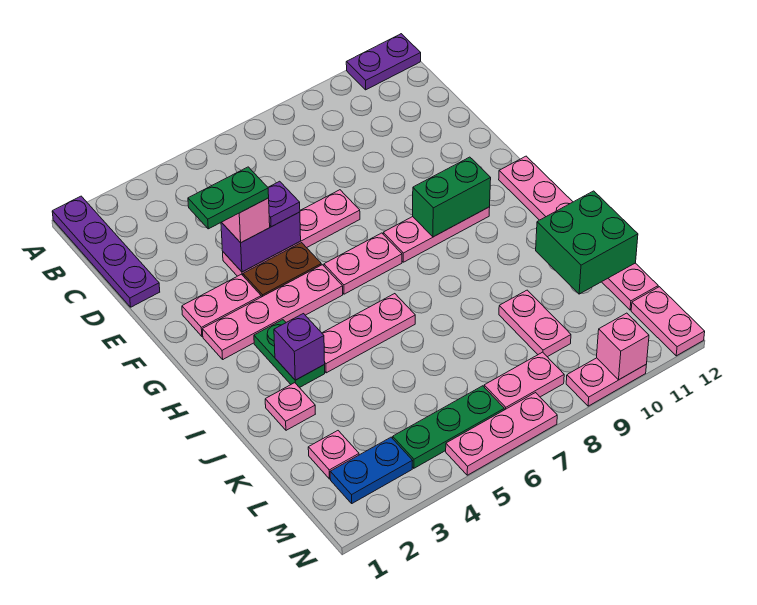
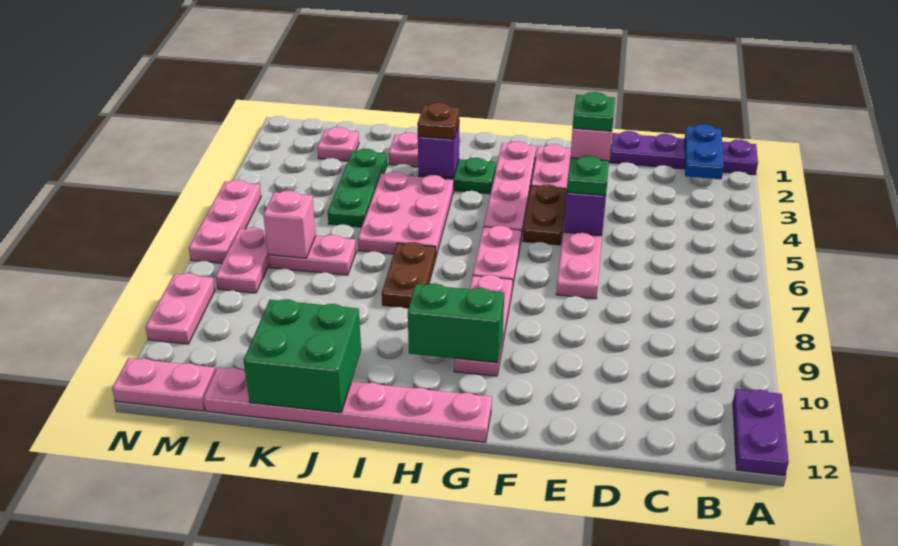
green plate E3:E4 level 4 -> green plate E4 level 4
purple plate E5 level 3 -> green plate E5 level 3
green brick G9:G10 level 2 -> green brick G10:H10 level 2
none -> brown plate I3 level 3
pink plate I4:I6 level 1 -> pink plate I4:J6 level 1
none -> brown plate I7:I8 level 1
pink plate K9:L9 level 1 -> pink plate K7:L7 level 1
blue plate M2:M3 level 1 -> blue plate B1:B2 level 2
green plate M4:M6 level 1 -> green plate K3:K5 level 1
pink brick N10 level 2 -> pink brick L7 level 2

